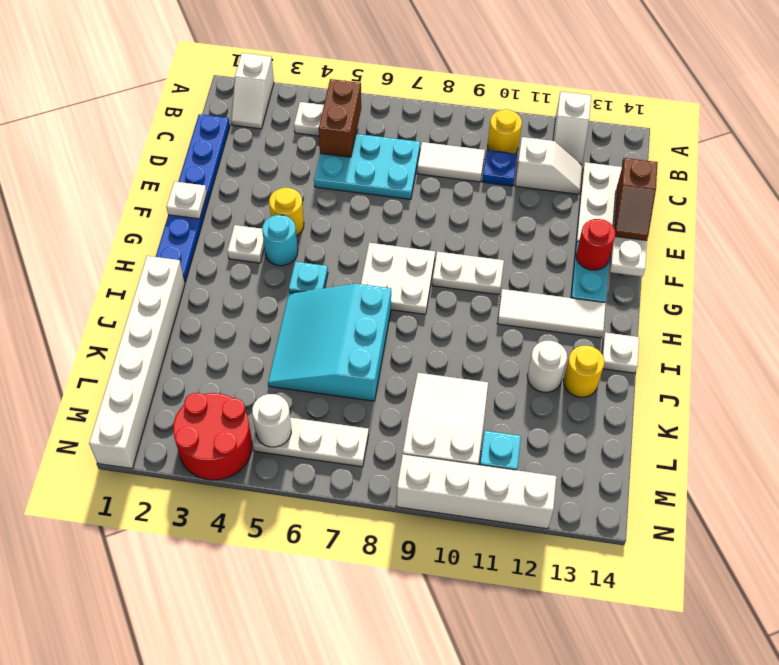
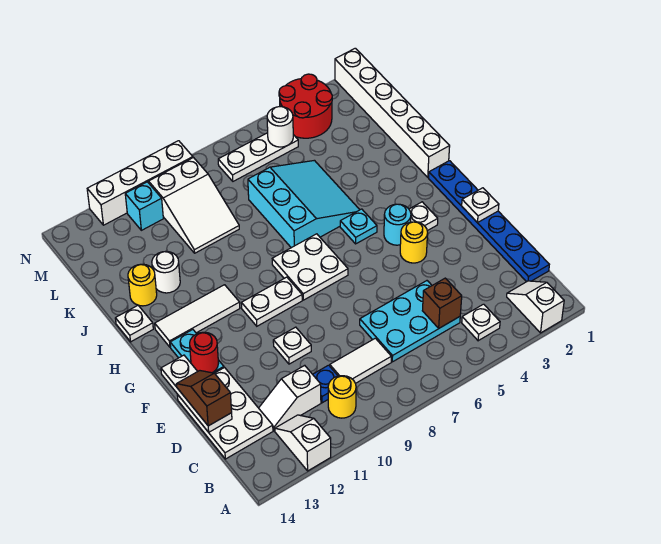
brown brick B5:C5 level 2 -> brown brick C5 level 2
none -> white plate E10 level 1

